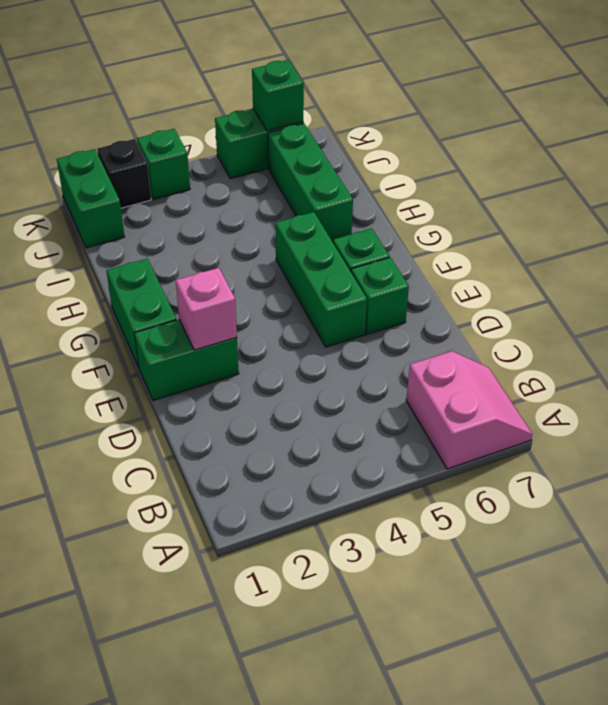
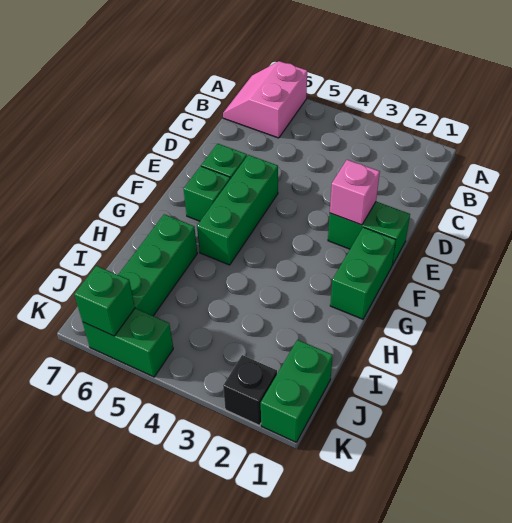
green brick K3 level 1 -> none

